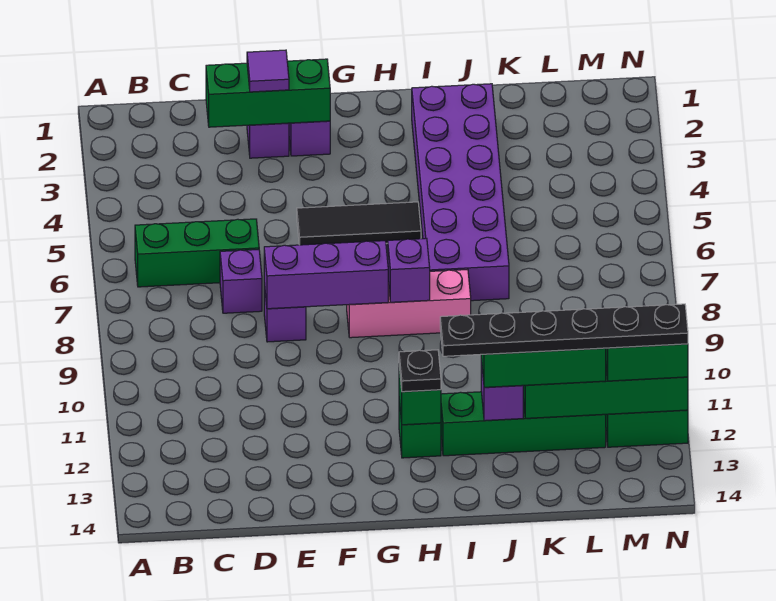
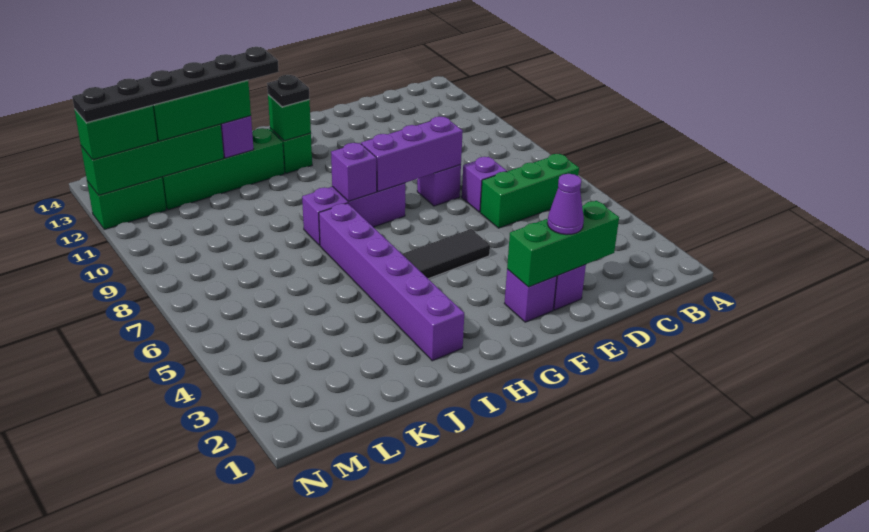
purple tile E2 level 3 -> purple cone E2 level 3
pink brick G8:I8 level 1 -> purple brick G8:I8 level 1
purple brick I2:J7 level 1 -> purple brick I2:I7 level 1

